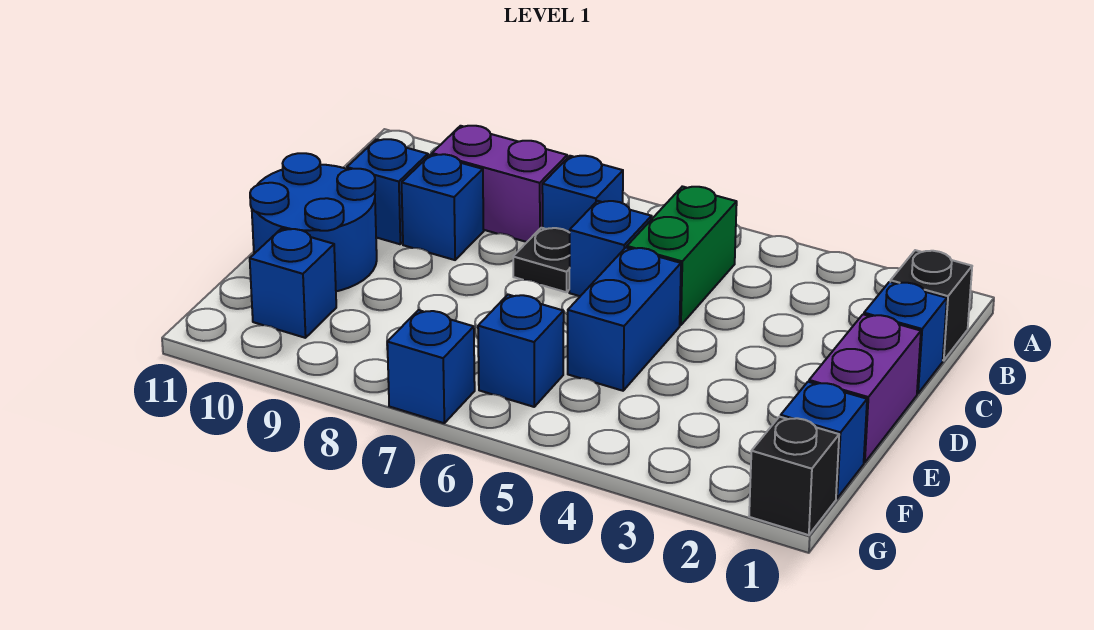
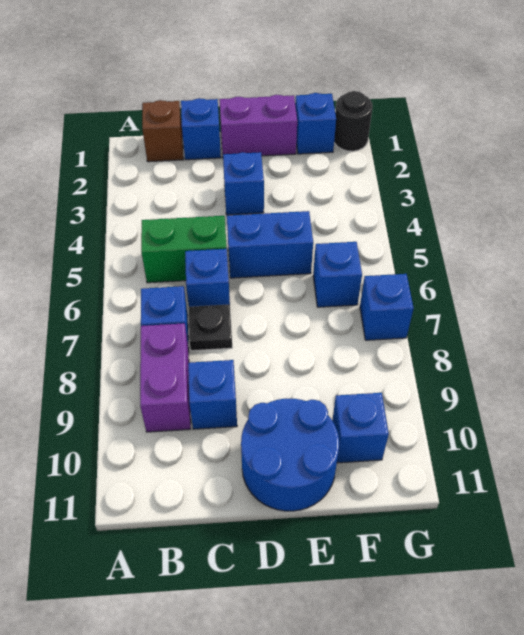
black brick B1 level 1 -> brown brick B1 level 1
blue brick C10 level 1 -> blue brick D3 level 1
black brick G1 level 1 -> black round brick G1 level 1

